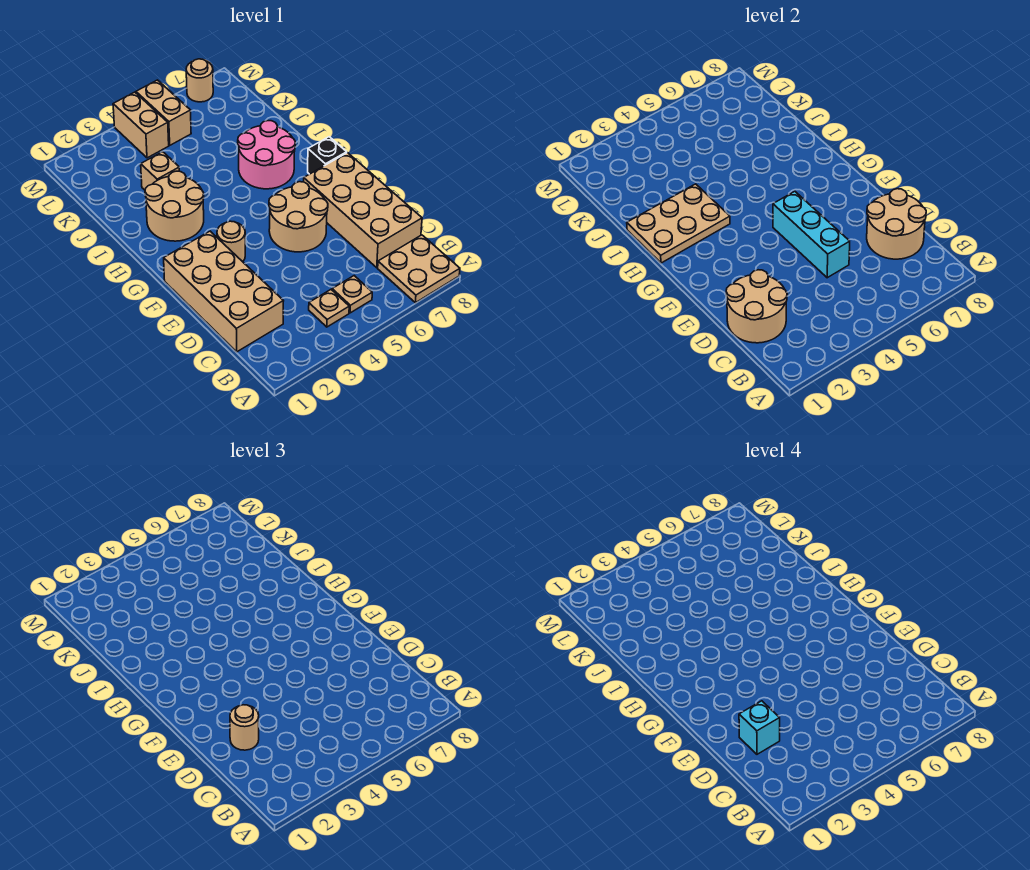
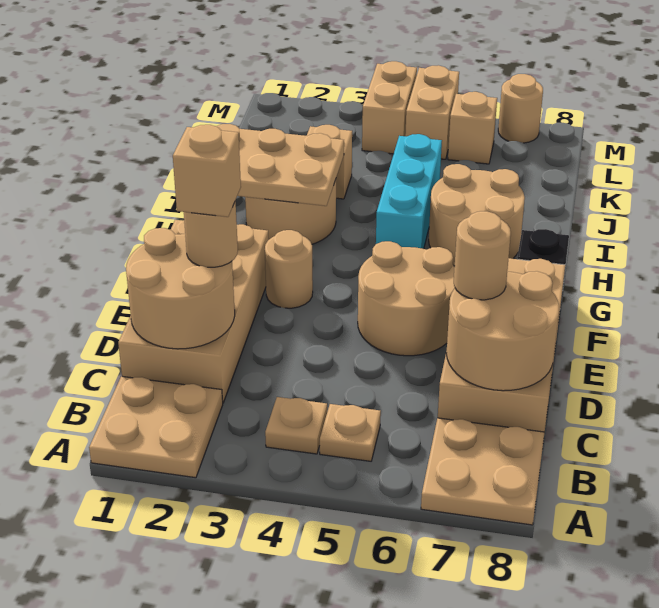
none -> tan plate A1:B2 level 1
cyan brick D2 level 4 -> tan brick D2 level 4
cyan brick D5:F5 level 2 -> cyan brick H5:J5 level 1
none -> tan round brick D7 level 3
pink round brick H6:I7 level 1 -> tan round brick H6:I7 level 1
none -> tan brick L6 level 1

